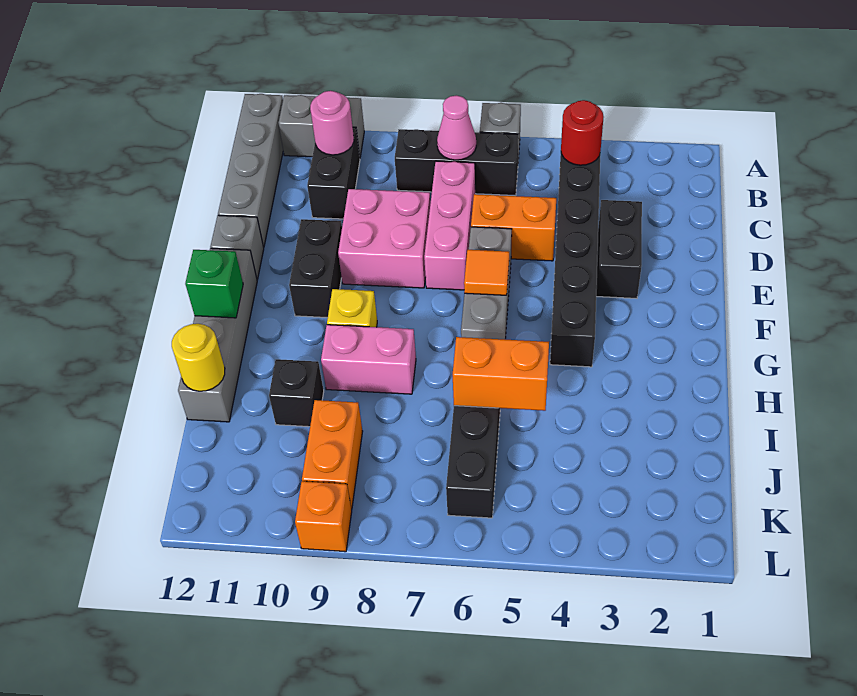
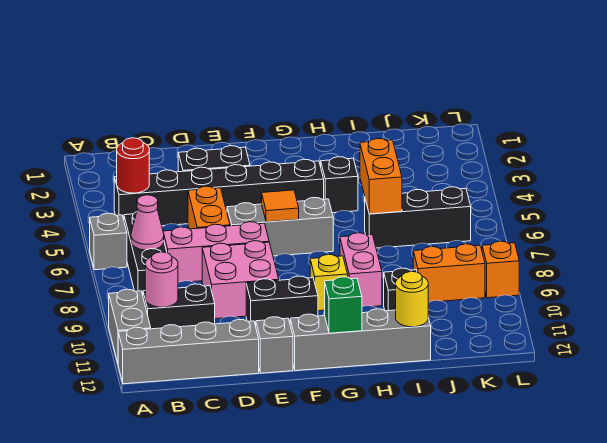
none -> black brick H4 level 1

